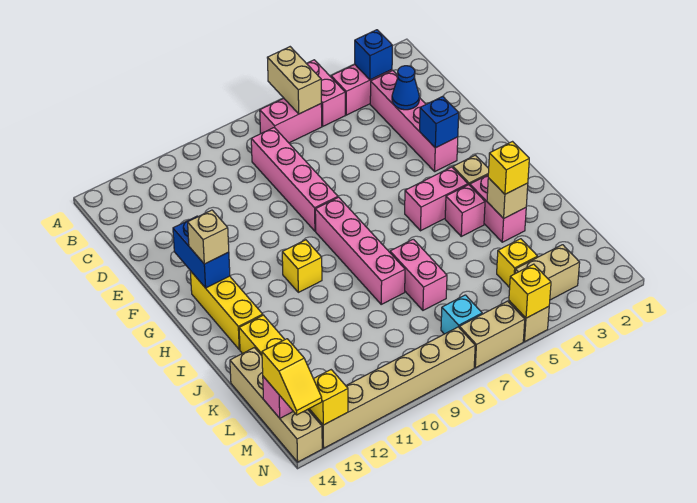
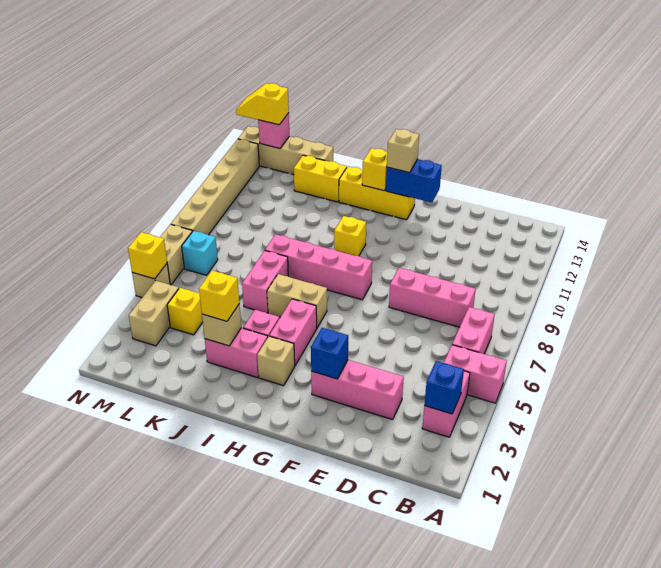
tan brick A6:B6 level 2 -> tan brick H6:I6 level 1
pink brick C3:F3 level 1 -> pink brick D3:F3 level 1
pink brick C8:F8 level 1 -> pink brick C8:E8 level 1
blue cone D3 level 2 -> none
pink brick J7:K7 level 1 -> pink brick J6:J7 level 1
yellow brick N13 level 2 -> yellow brick H13 level 2

